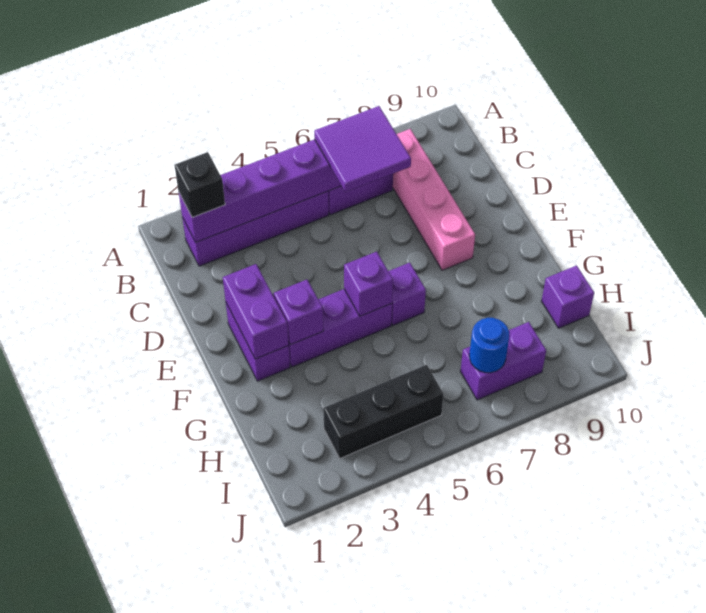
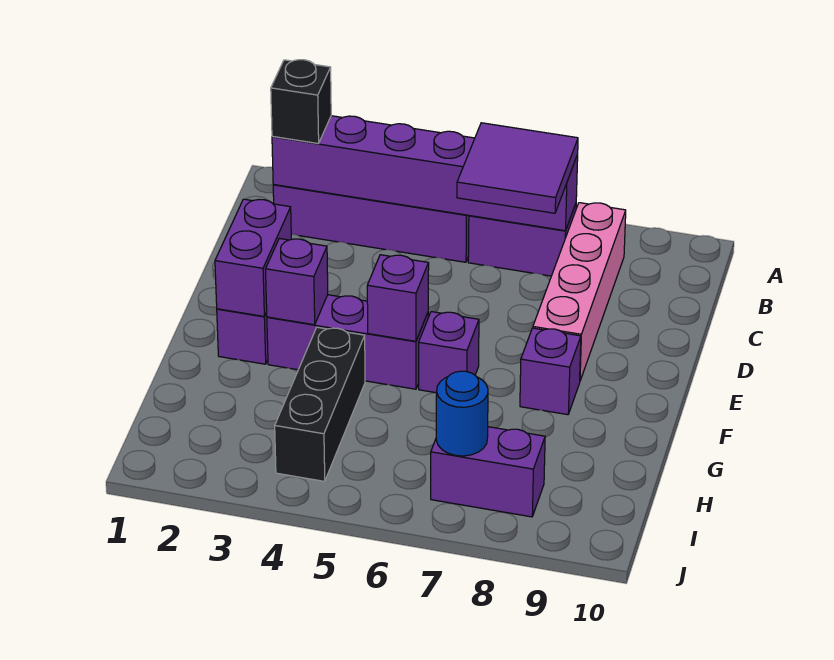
purple brick H10 level 1 -> purple brick F8 level 1
black brick I3:I5 level 1 -> black brick G4:I4 level 1

